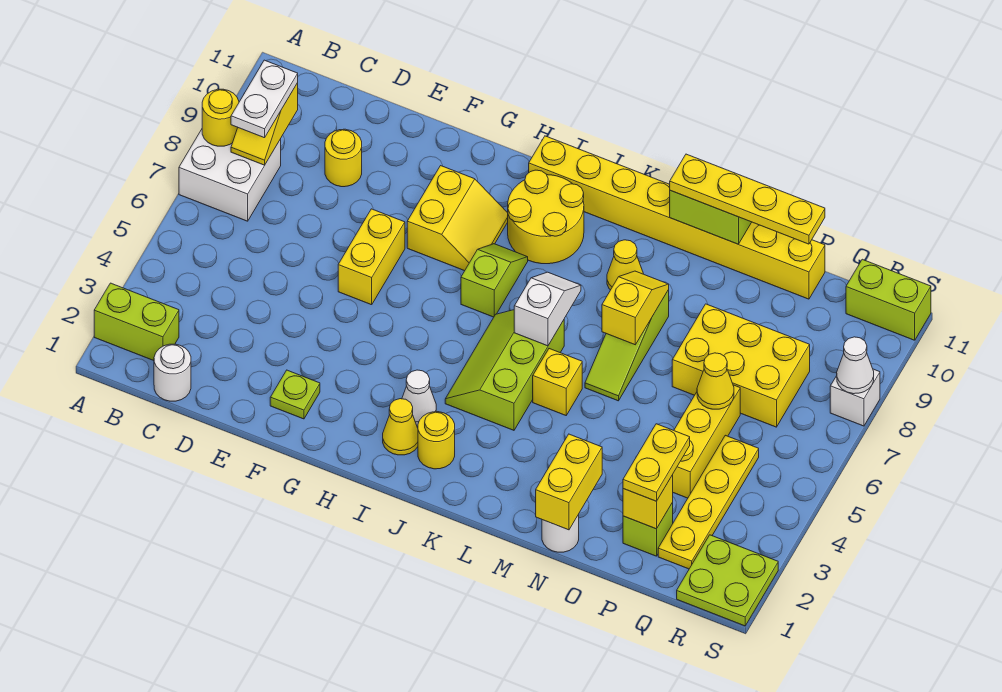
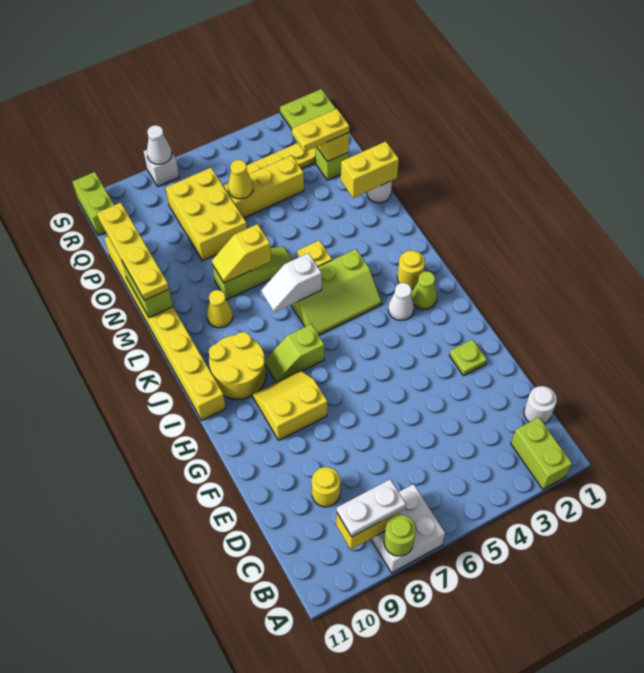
yellow round brick A8 level 2 -> lime round brick A8 level 2
yellow brick F6:F7 level 1 -> none
yellow cone I2 level 1 -> lime cone I2 level 1

